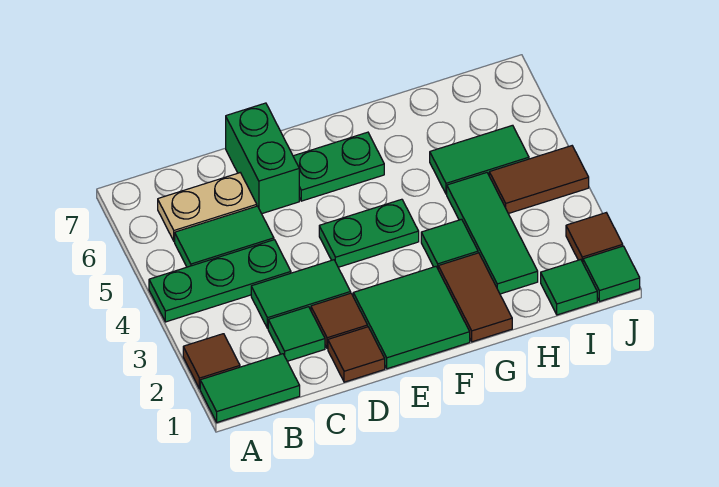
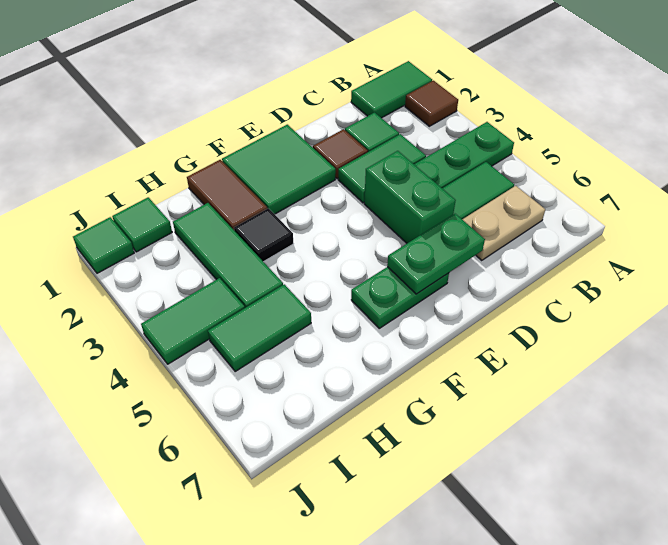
brown tile D1 level 1 -> none
green brick D6:D7 level 1 -> green brick D4:D5 level 1
green plate E4:F4 level 1 -> green plate D6:E6 level 2
green tile G3 level 1 -> black tile G3 level 1
brown tile I4:J4 level 1 -> green tile I4:J4 level 1
brown tile J2 level 1 -> none

